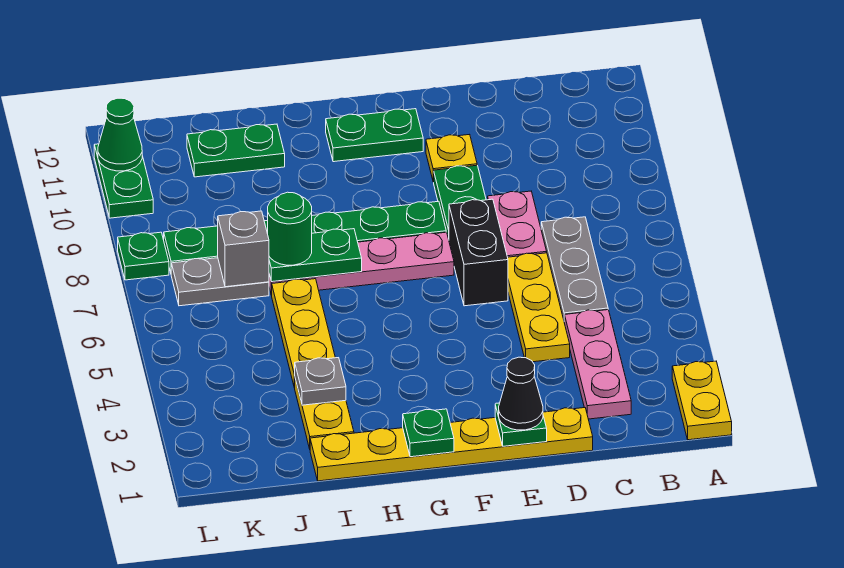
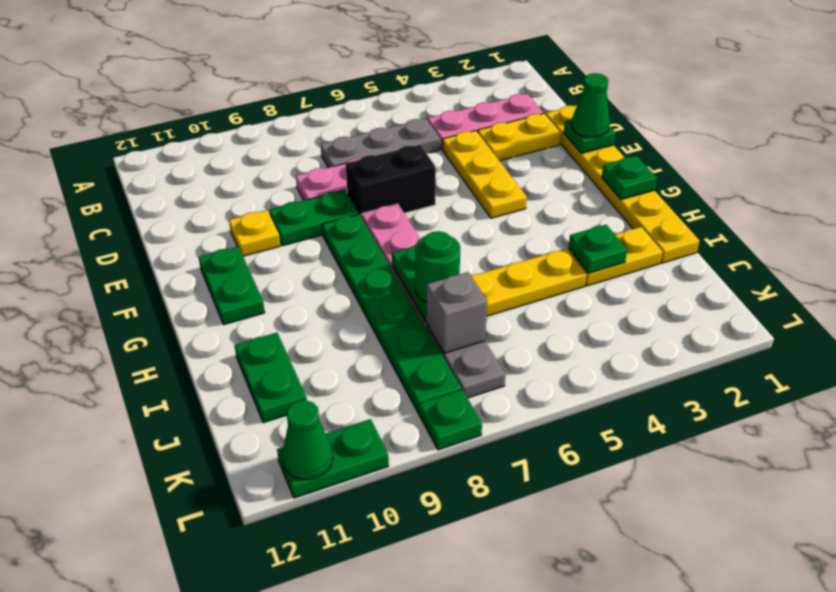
yellow plate A1:A2 level 1 -> yellow plate D2:D3 level 1
yellow plate D4:D6 level 1 -> yellow plate D4:F4 level 1
black cone E1 level 3 -> green cone E1 level 3
grey plate I3 level 2 -> green plate I3 level 2

